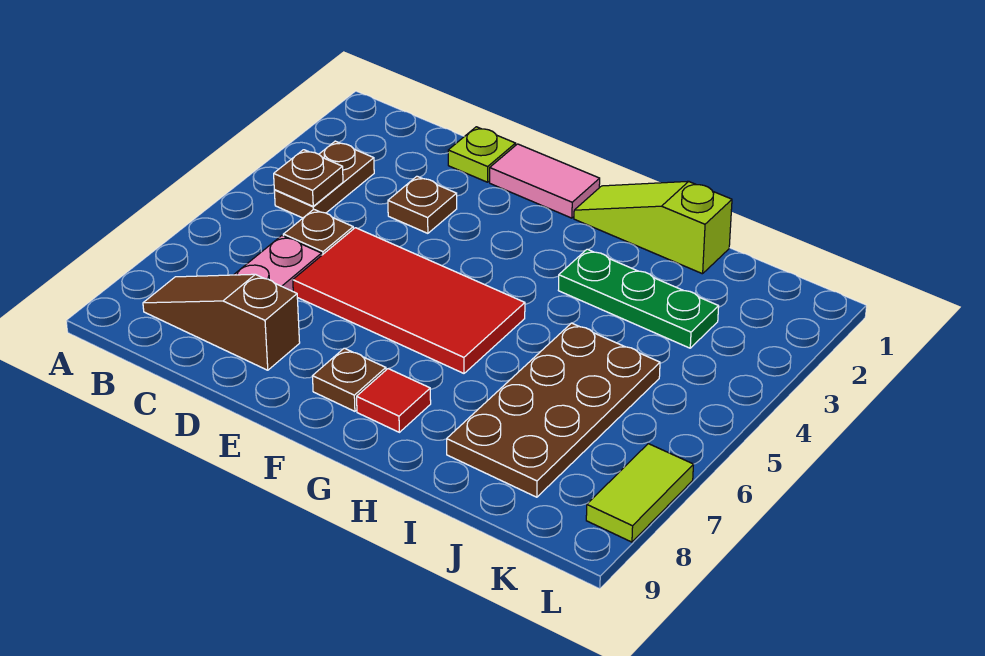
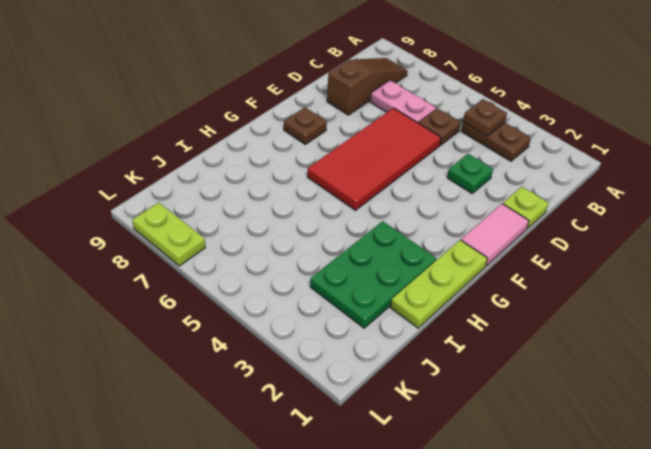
brown plate D3 level 1 -> green plate D3 level 1
lime slope G1:I1 level 1 top I -> lime plate G1:I1 level 1
red tile G8 level 1 -> none
green plate H3:J3 level 1 -> green plate H2:J3 level 1
brown plate I5:J8 level 1 -> none
lime tile L7:L8 level 1 -> lime plate L7:L8 level 1

